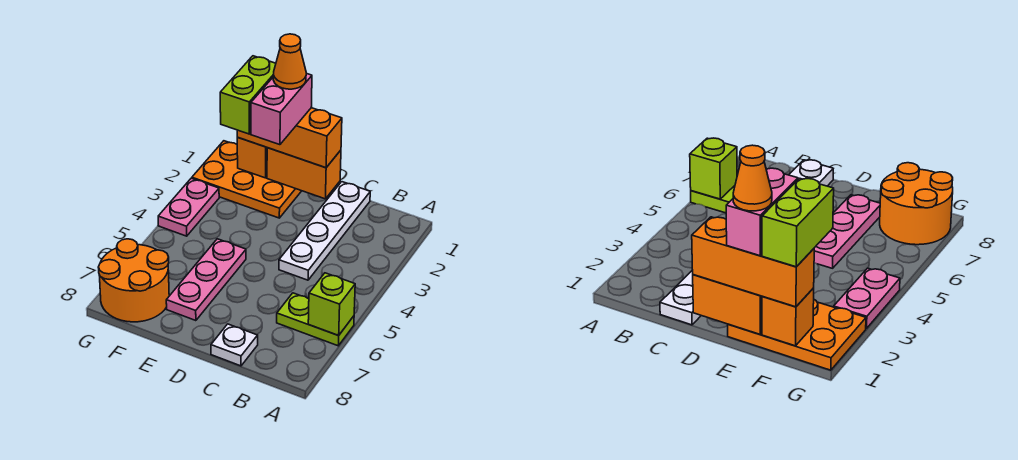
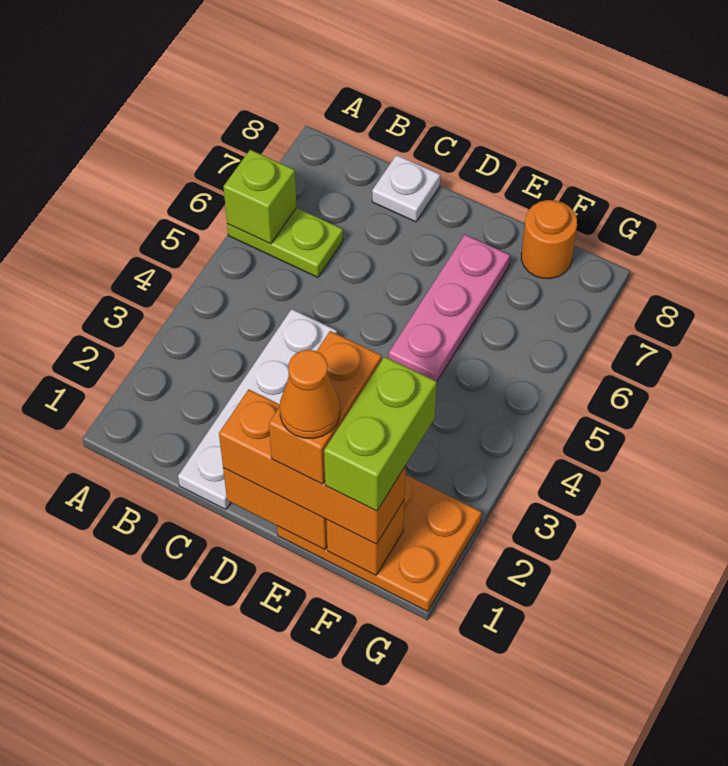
pink brick E1:E2 level 4 -> orange brick E1:E2 level 4
orange round brick F7:G8 level 1 -> orange round brick F8 level 1
pink plate G3:G4 level 1 -> none

